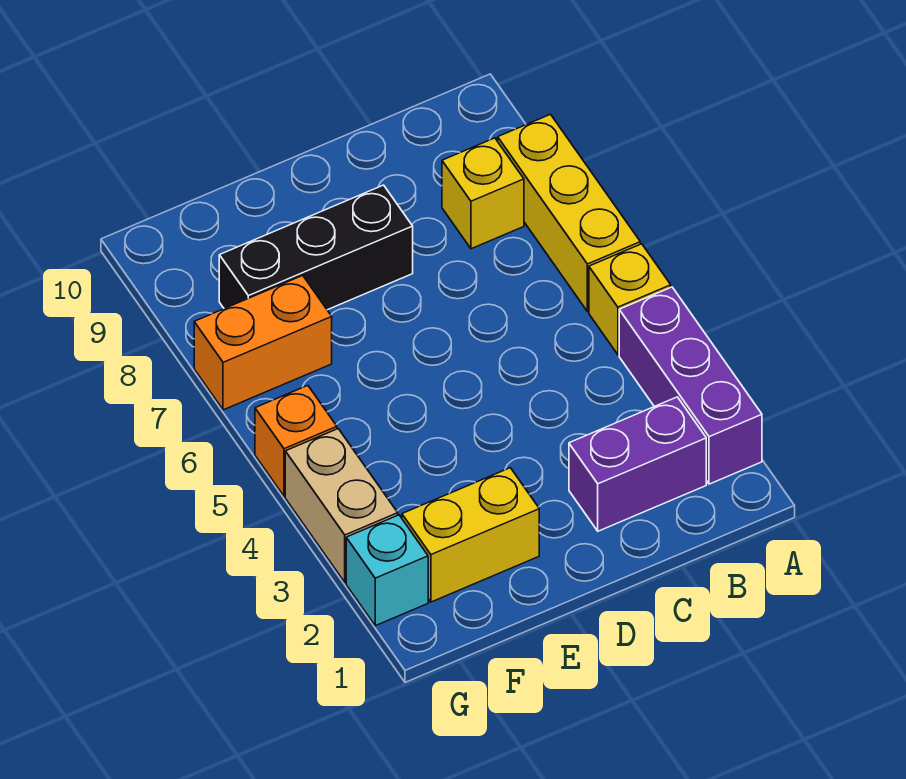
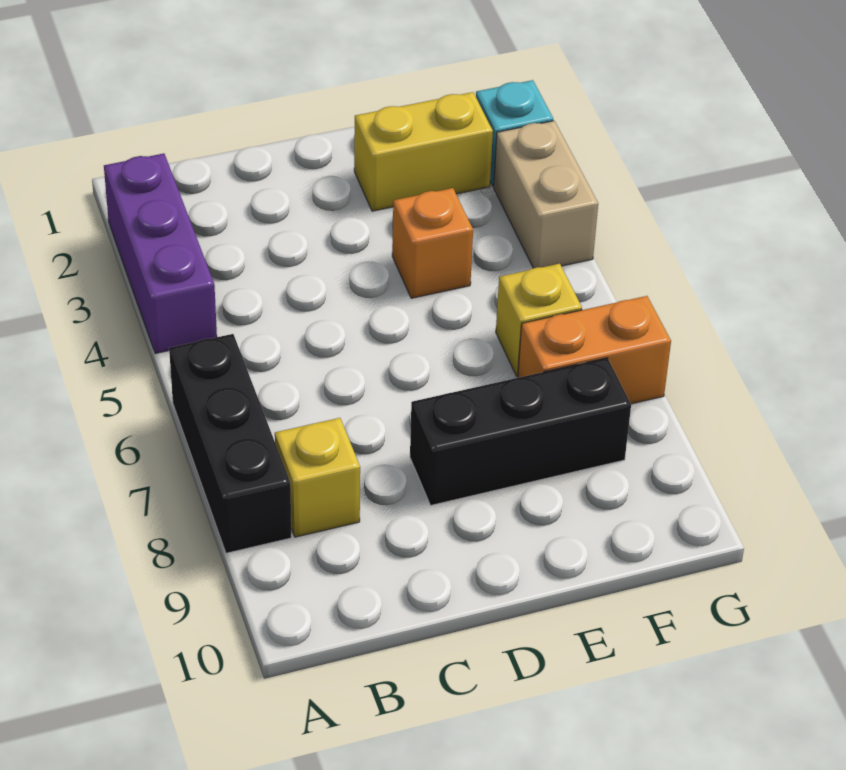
yellow brick A5 level 1 -> yellow brick F6 level 1
yellow brick A6:A8 level 1 -> black brick A6:A8 level 1
purple brick B2:C2 level 1 -> none
orange brick G5 level 1 -> orange brick E4 level 1

